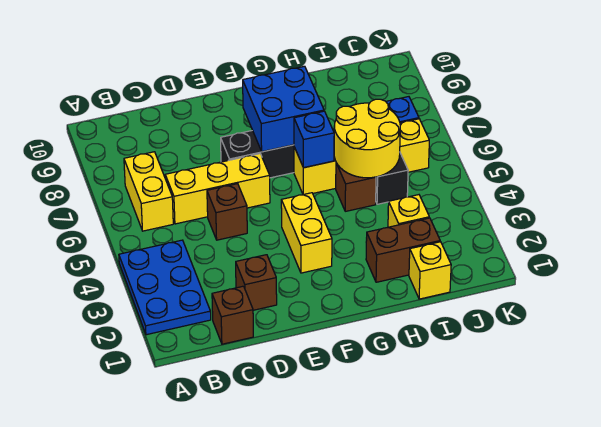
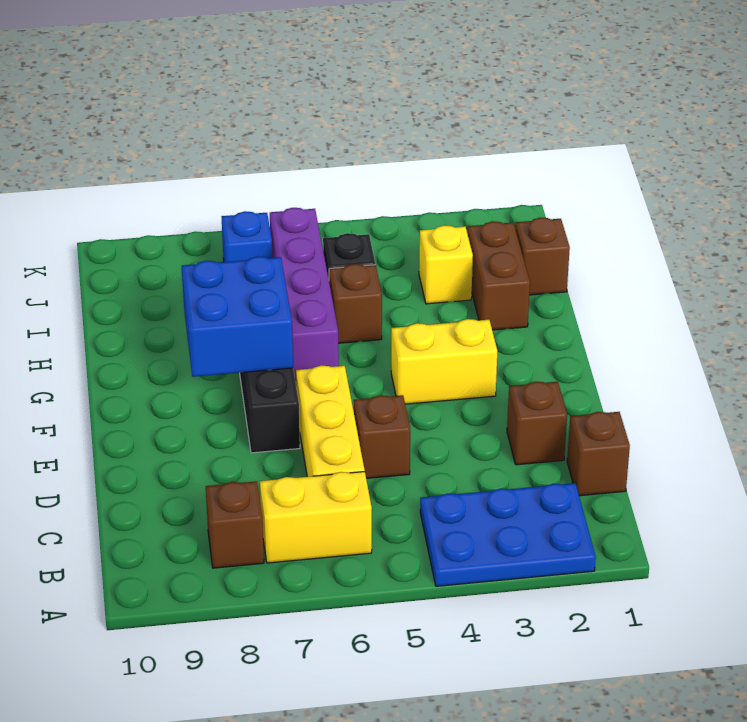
none -> brown brick B8 level 1
yellow brick G6:J6 level 1 -> purple brick G6:J6 level 1
blue brick G6 level 2 -> none
yellow round brick H5:I6 level 2 -> none
yellow brick I1 level 1 -> brown brick I1 level 1

